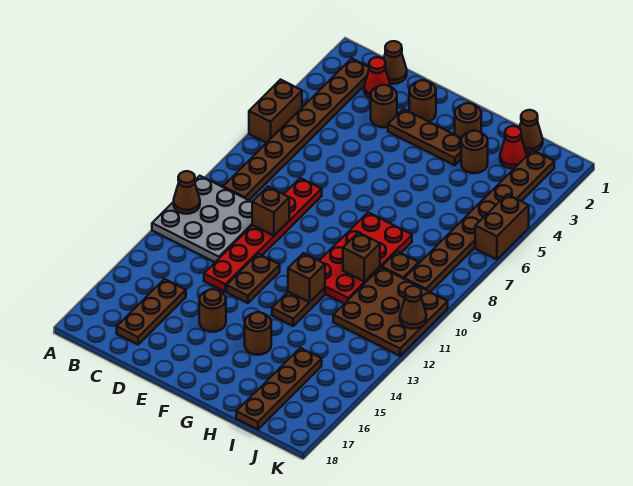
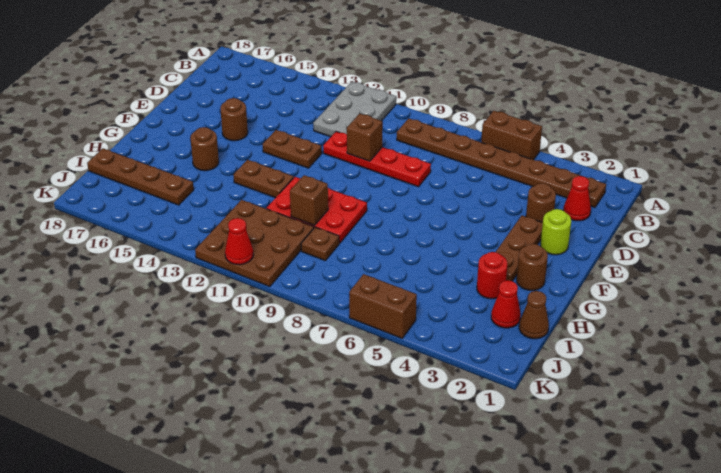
grey plate A10:C12 level 1 -> grey plate A11:C12 level 1
brown cone A11 level 2 -> none
brown cone C1 level 1 -> none
brown plate C15:C17 level 1 -> none
red plate D8:D13 level 1 -> red plate D8:D11 level 1
brown round brick E2 level 1 -> lime round brick E2 level 1
red plate G8:H11 level 1 -> red plate G9:H11 level 1
brown brick G12 level 2 -> none
brown round brick H3 level 1 -> red round brick H3 level 1
brown plate J2:J9 level 1 -> none
brown cone K11 level 2 -> red cone K11 level 2

